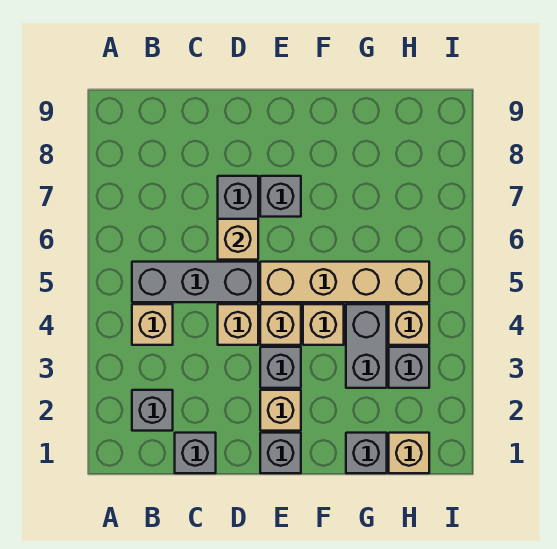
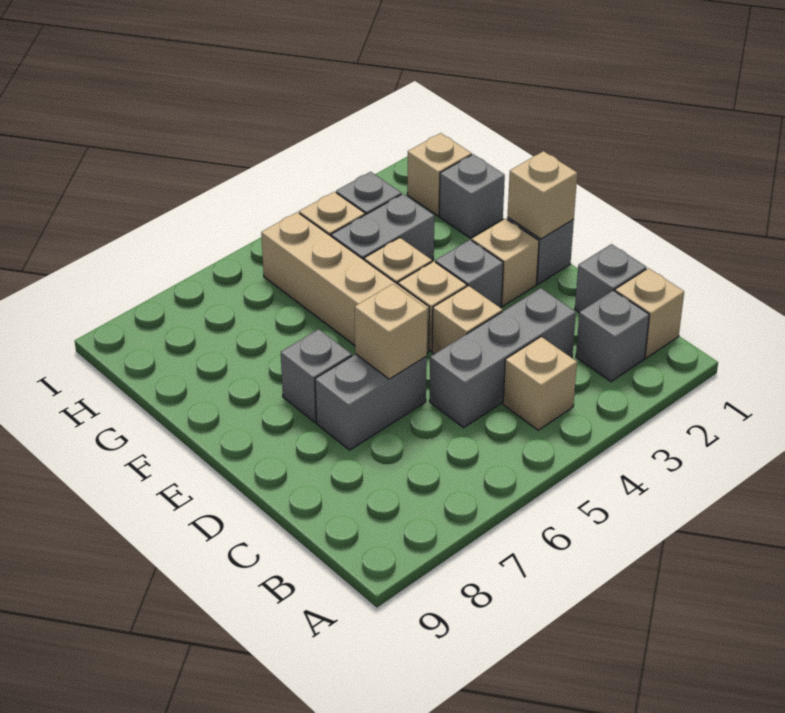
none -> tan brick B1 level 1
grey brick B5:D5 level 1 -> grey brick C3:C5 level 1
none -> tan brick E1 level 2

